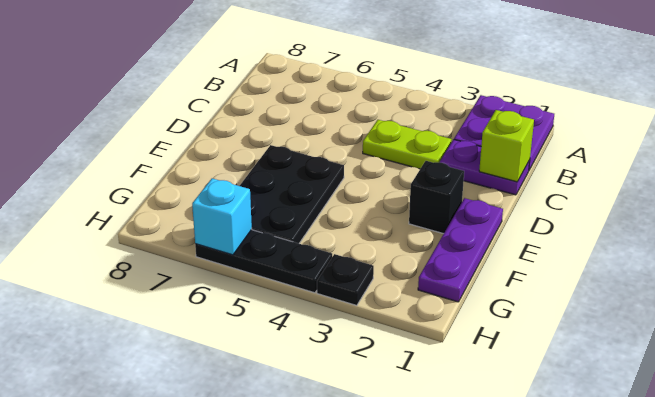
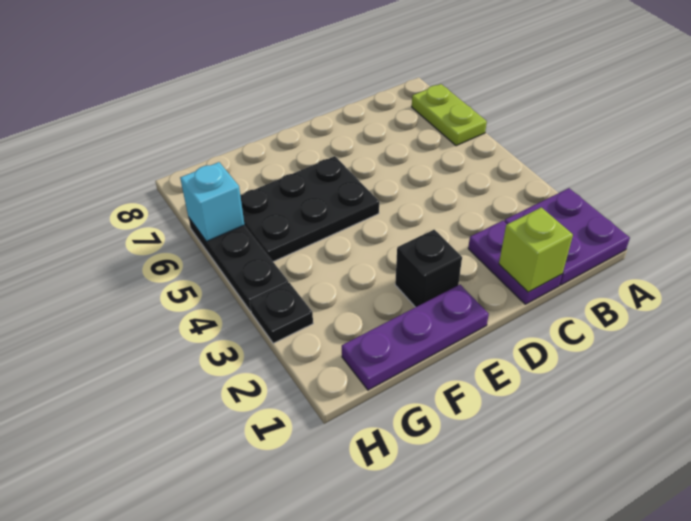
lime plate C3:C4 level 1 -> lime plate A6:A7 level 1

